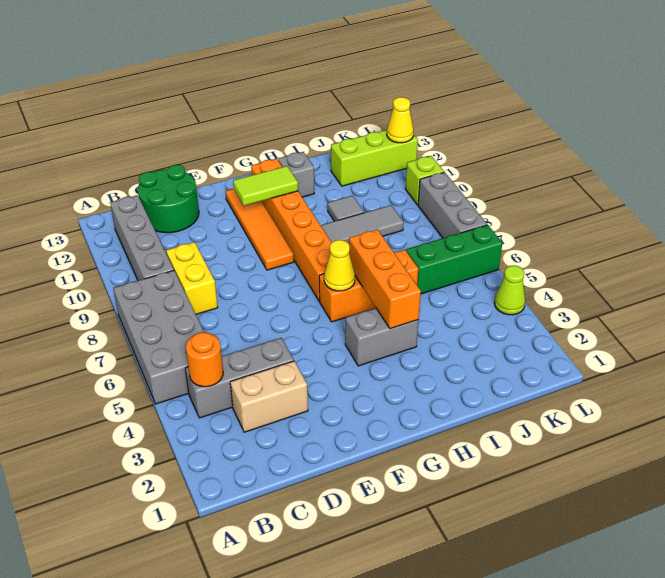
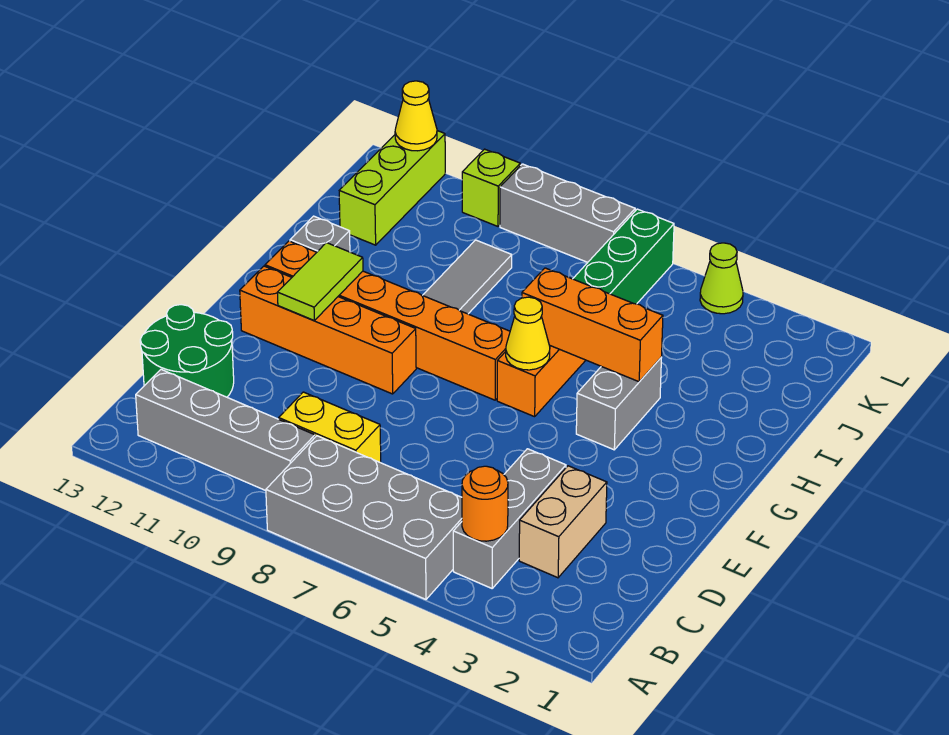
orange tile F9:F12 level 1 -> orange brick F9:F12 level 1
grey tile I10 level 1 -> none

